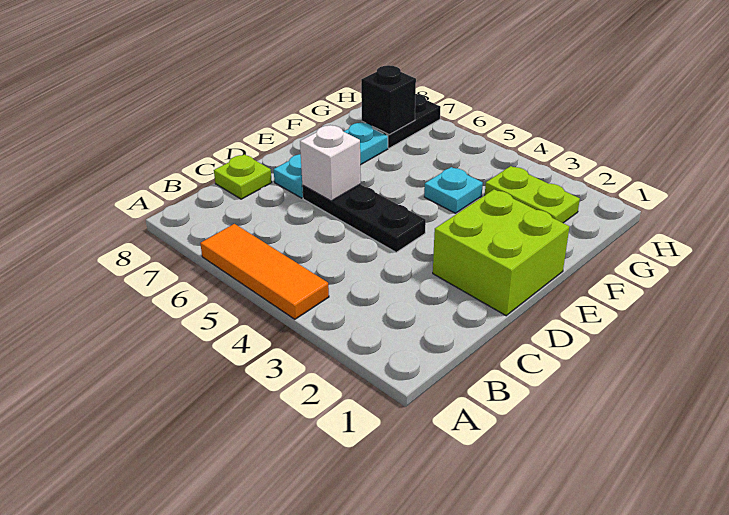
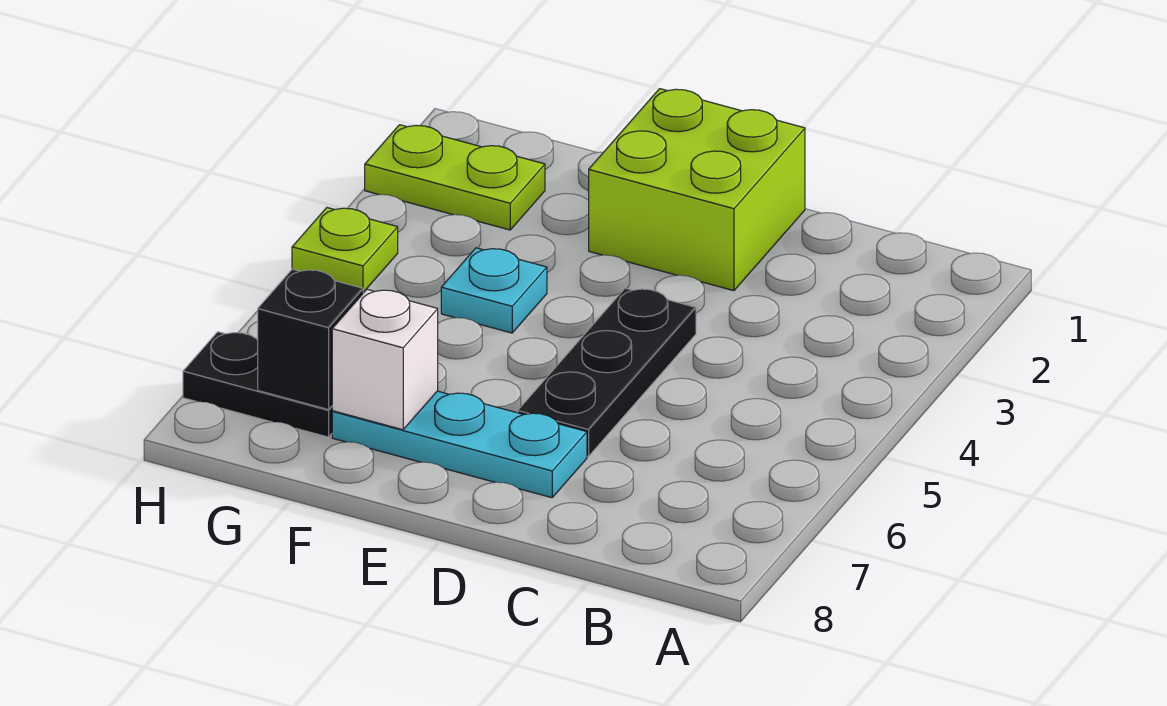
orange tile A4:A6 level 1 -> none
lime plate C8 level 1 -> lime plate H4 level 1
white brick D6 level 2 -> white brick F7 level 2
lime plate G2:G3 level 1 -> lime plate G2:H2 level 1

